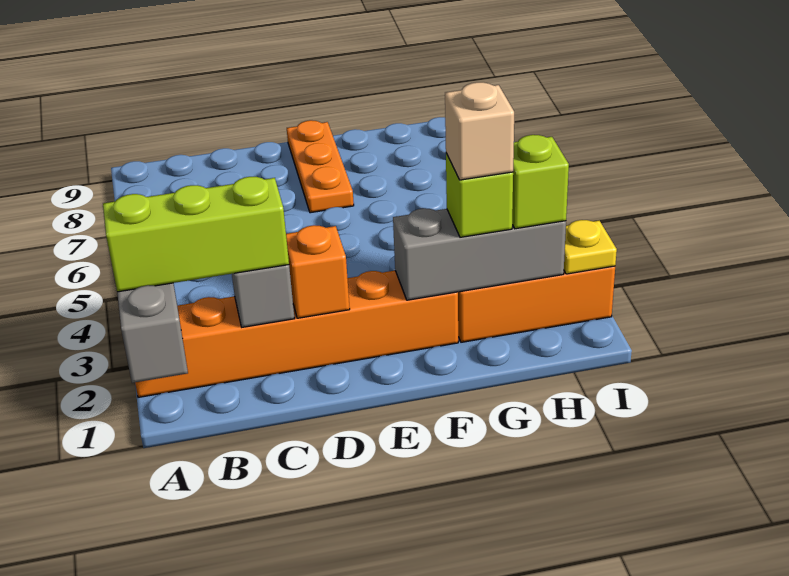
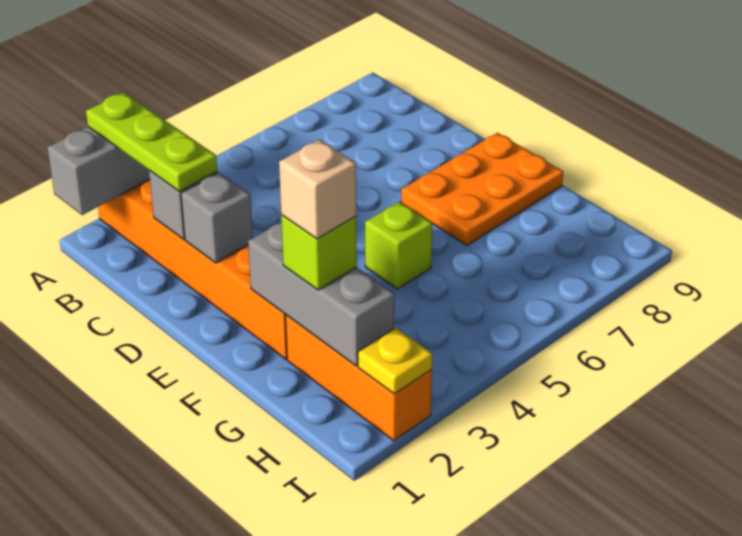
lime brick A2:C2 level 3 -> lime plate A2:C2 level 3
orange brick D2 level 2 -> grey brick D2 level 2
orange plate E7:E9 level 1 -> orange plate E7:F9 level 1
lime brick H2 level 3 -> lime brick F5 level 1

